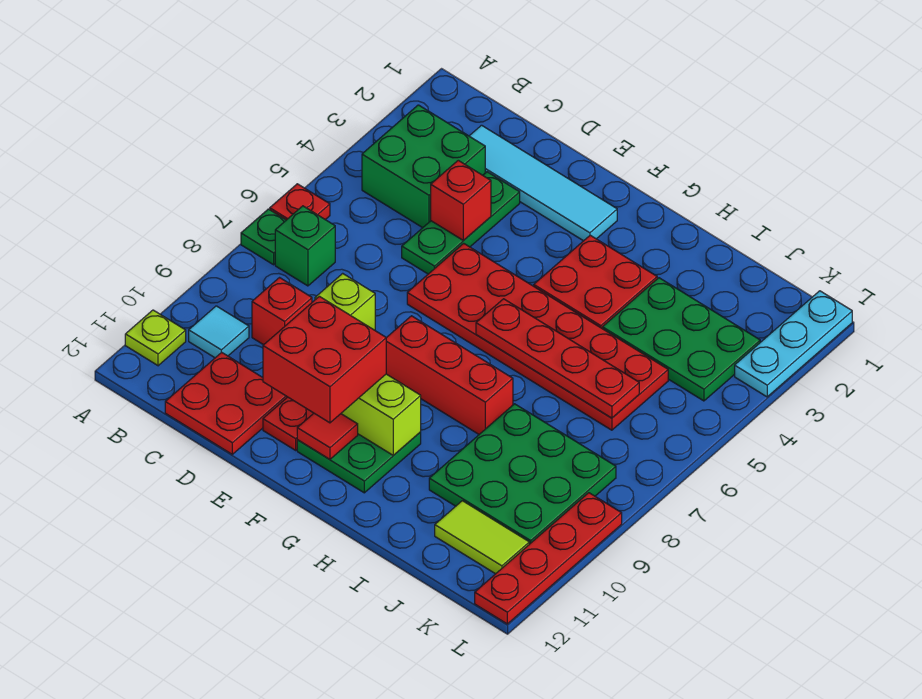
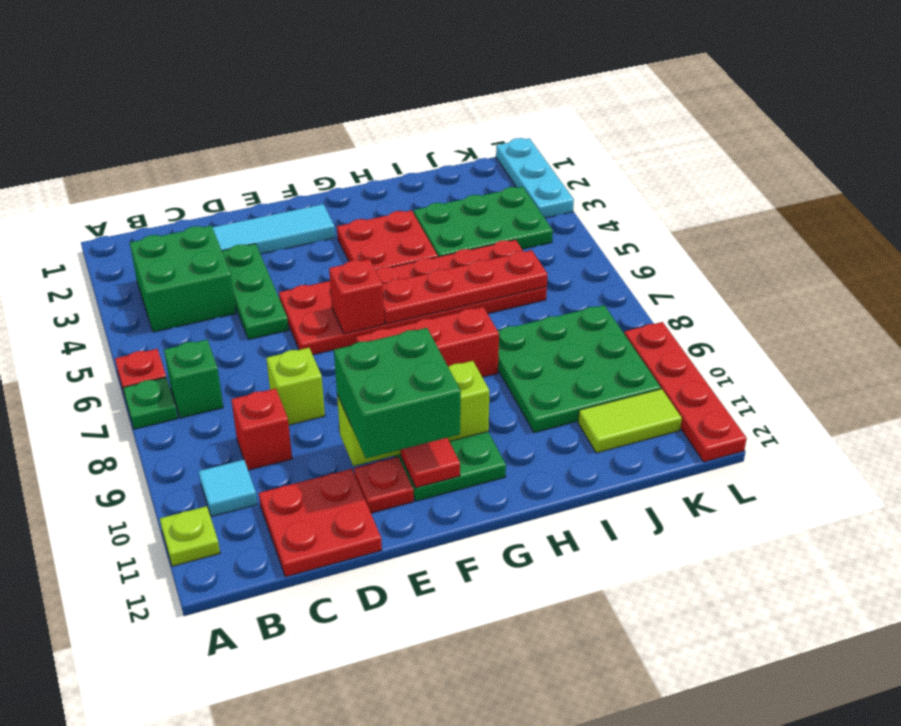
red brick D4 level 2 -> red brick F6 level 2
red brick E10:F11 level 3 -> green brick E10:F11 level 3

